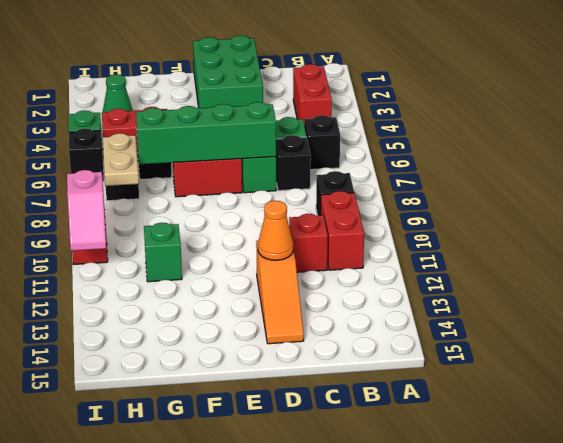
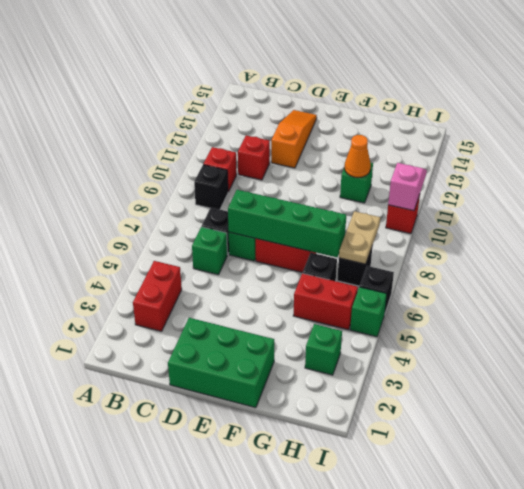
black brick B6 level 1 -> none
red brick B10:B11 level 1 -> red brick B10 level 1
green brick D1:E3 level 1 -> green brick D1:F2 level 1
orange cone D12 level 2 -> orange cone G11 level 2
green cone H3 level 1 -> green brick H3 level 1

